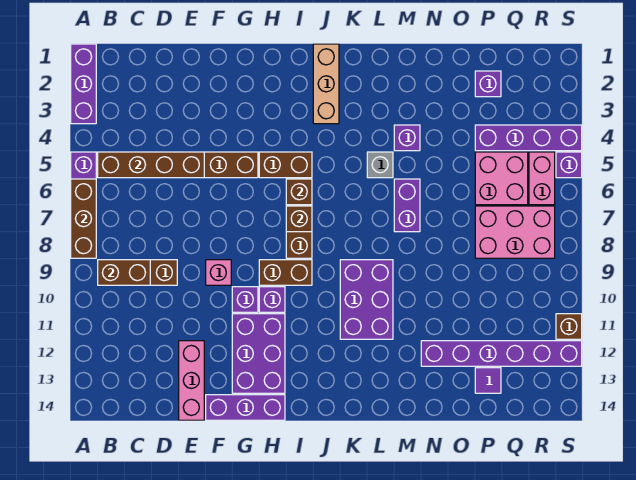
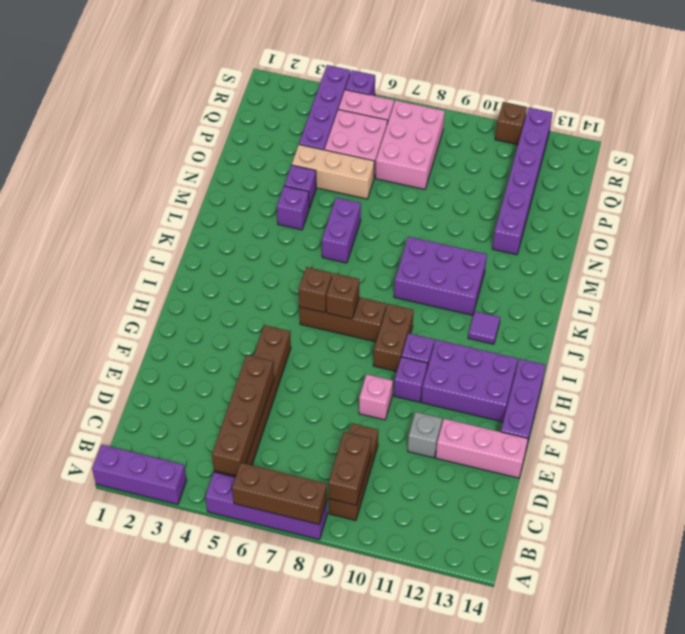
brown brick H5:I5 level 1 -> none
tan brick J1:J3 level 1 -> tan brick O4:O6 level 1
grey brick L5 level 1 -> grey brick E11 level 1
purple brick M6:M7 level 1 -> purple brick L6:M6 level 1
purple brick P2 level 1 -> purple brick N4 level 1
purple tile P13 level 1 -> purple tile J12 level 1

